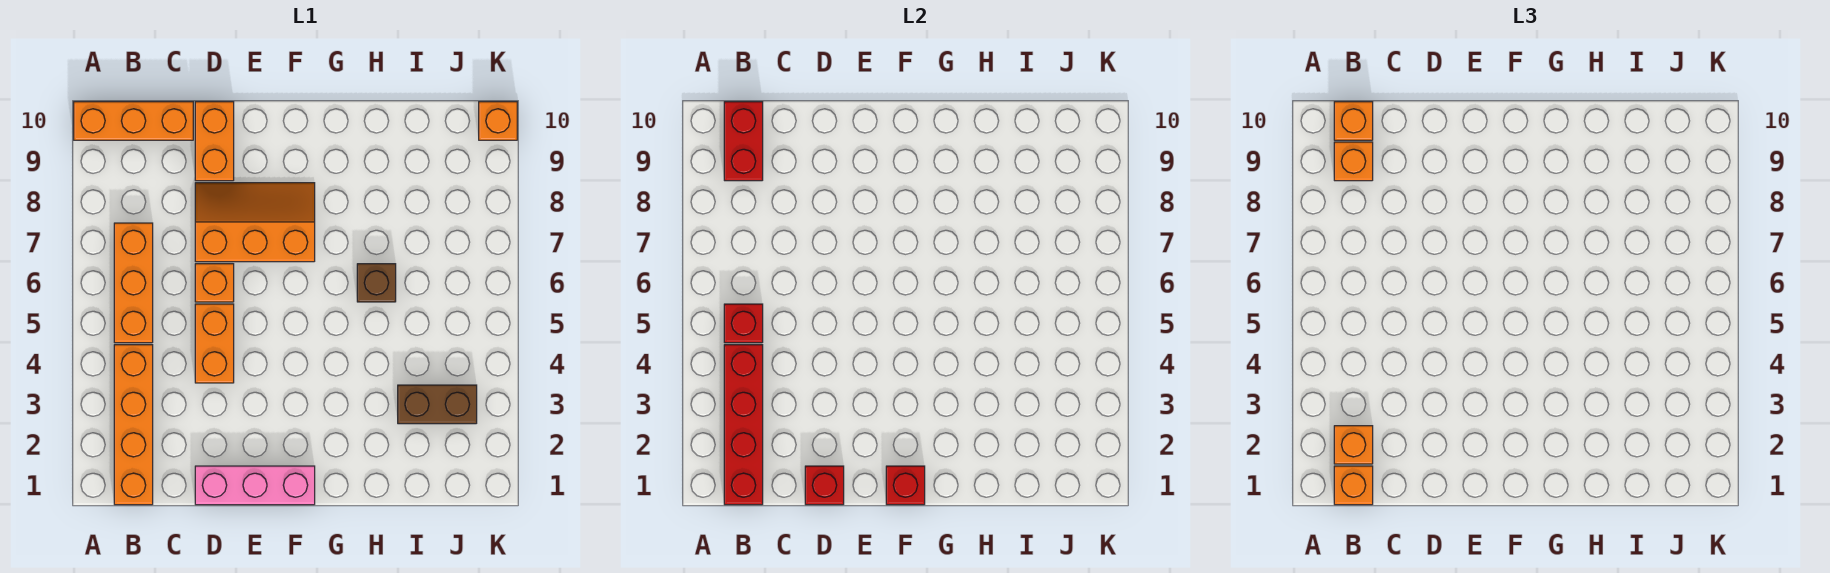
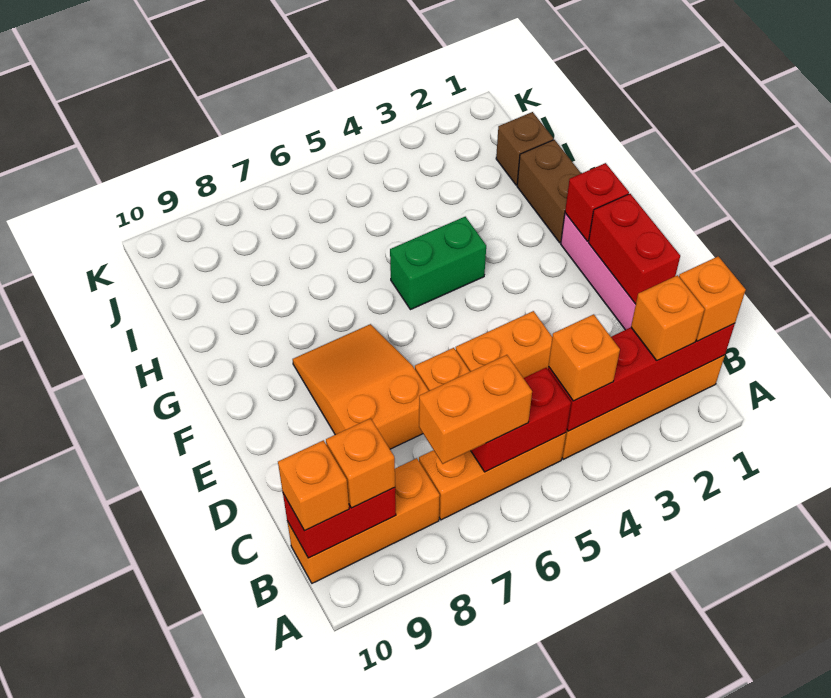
orange brick A10:C10 level 1 -> orange brick B8:B10 level 1
red brick B5 level 2 -> red brick B5:B6 level 2
red brick D1 level 2 -> red brick D1:E1 level 2
orange slope D7:F8 level 1 top 7 -> orange slope D7:F8 level 1 top D
orange brick D9:D10 level 1 -> orange brick B6:B7 level 3
none -> green brick G4:G5 level 1
brown brick H6 level 1 -> brown brick I1 level 1
brown brick I3:J3 level 1 -> brown brick G1:H1 level 1
orange brick K10 level 1 -> orange brick B4 level 3

